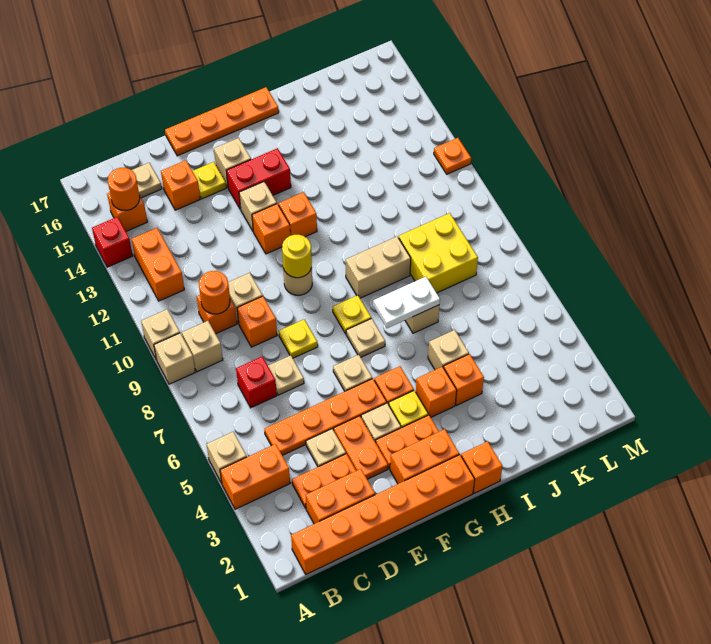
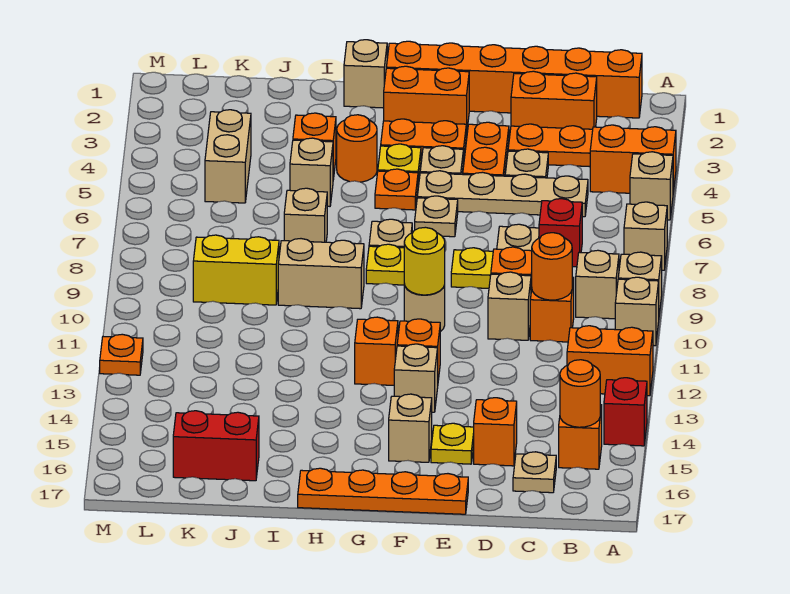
none -> tan brick A7 level 1
orange brick B12:B13 level 1 -> orange brick A12:B12 level 1
orange plate C5:F5 level 1 -> tan plate C5:F5 level 1
red brick F14:G14 level 1 -> red brick J16:K16 level 1
orange brick H1 level 1 -> tan brick H1 level 1
orange brick H4 level 1 -> orange round brick H4 level 1
white plate H7:I7 level 2 -> none
yellow brick J8:K9 level 1 -> yellow brick J9:K9 level 1
none -> tan brick K4:K5 level 1

